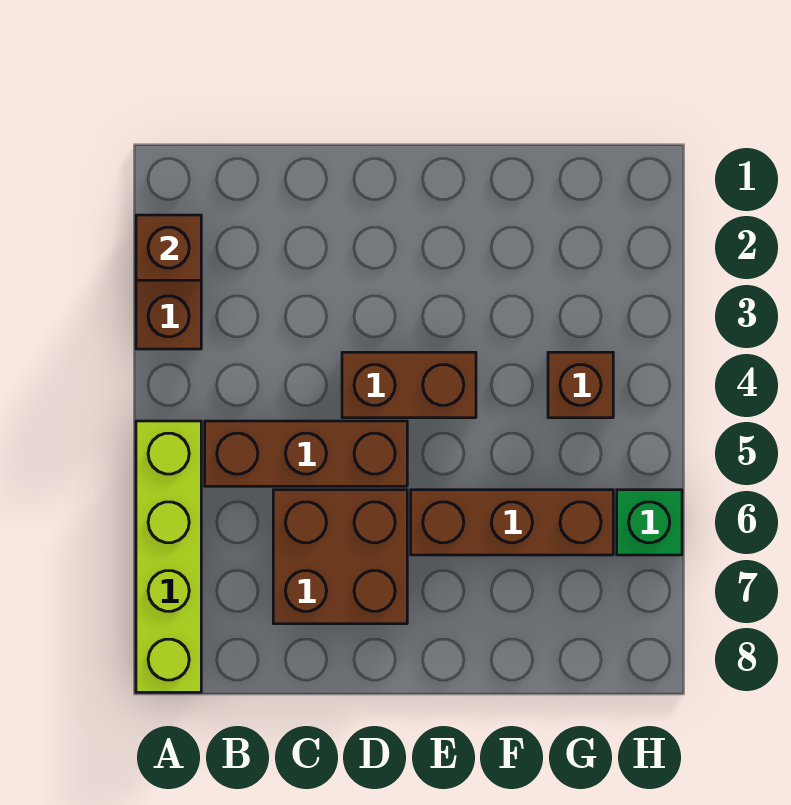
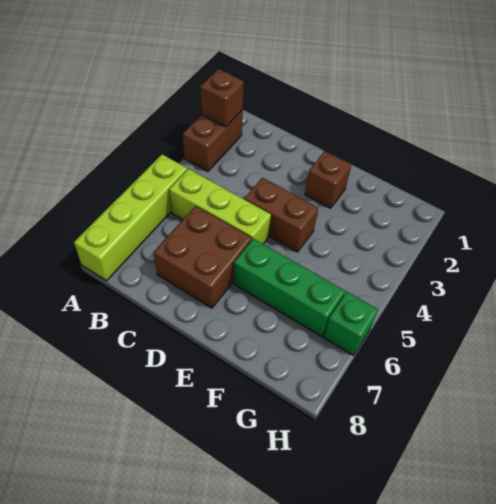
brown brick B5:D5 level 1 -> lime brick B5:D5 level 1
brown brick E6:G6 level 1 -> green brick E6:G6 level 1
brown brick G4 level 1 -> brown brick E2 level 1

